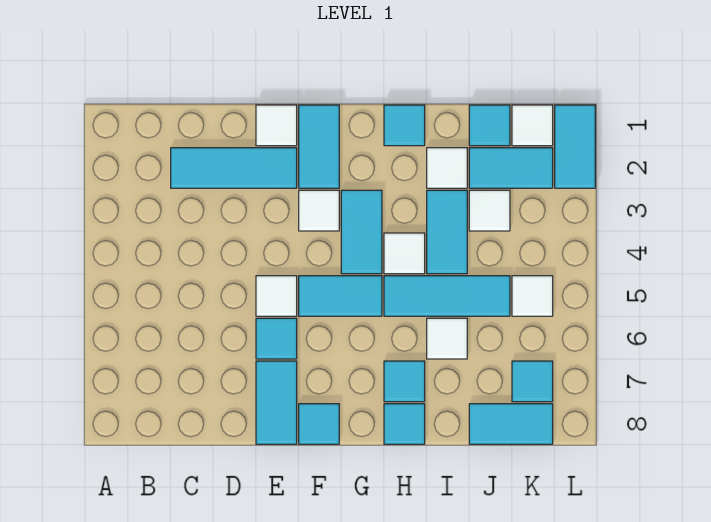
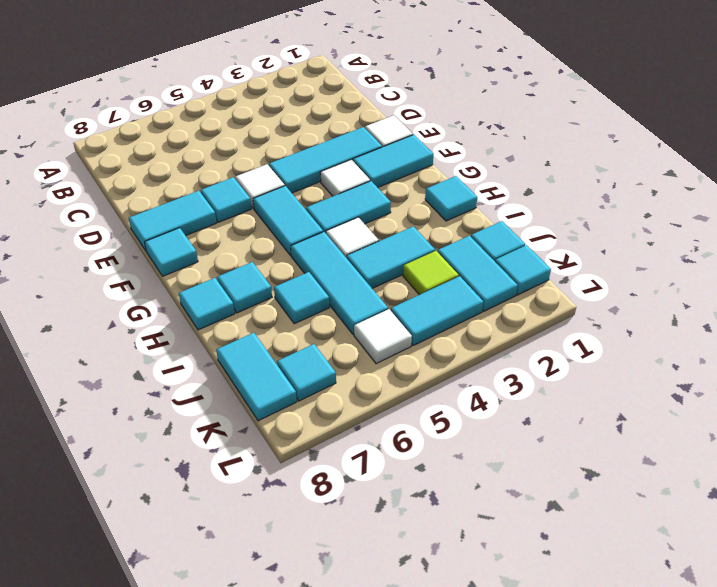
cyan tile C2:E2 level 1 -> cyan tile E2:E4 level 1
white tile I2 level 1 -> none
white tile I6 level 1 -> cyan tile I6 level 1
white tile J3 level 1 -> lime tile J3 level 1
white tile K1 level 1 -> cyan tile K1 level 1
cyan tile L1:L2 level 1 -> cyan tile K3:K4 level 1

